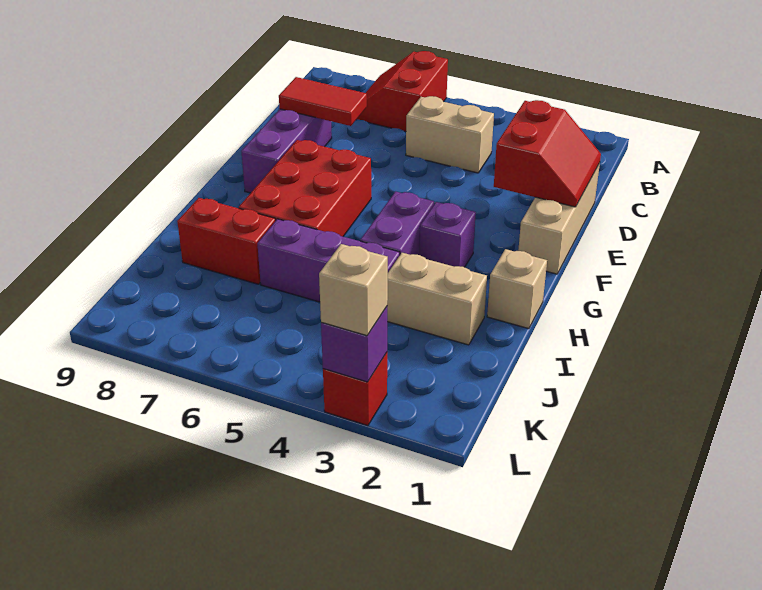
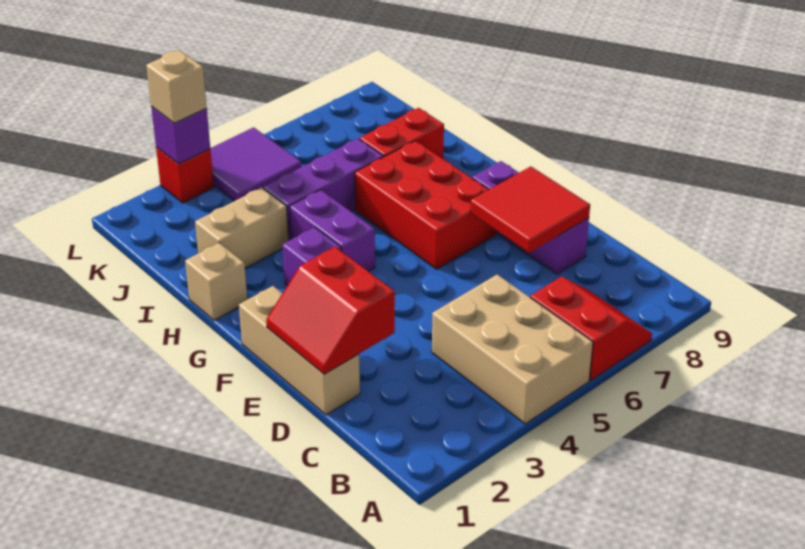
tan brick C4:C5 level 1 -> tan brick A4:C5 level 1
red tile D7:D8 level 2 -> red tile D7:E8 level 2
none -> purple tile K4:L5 level 1

